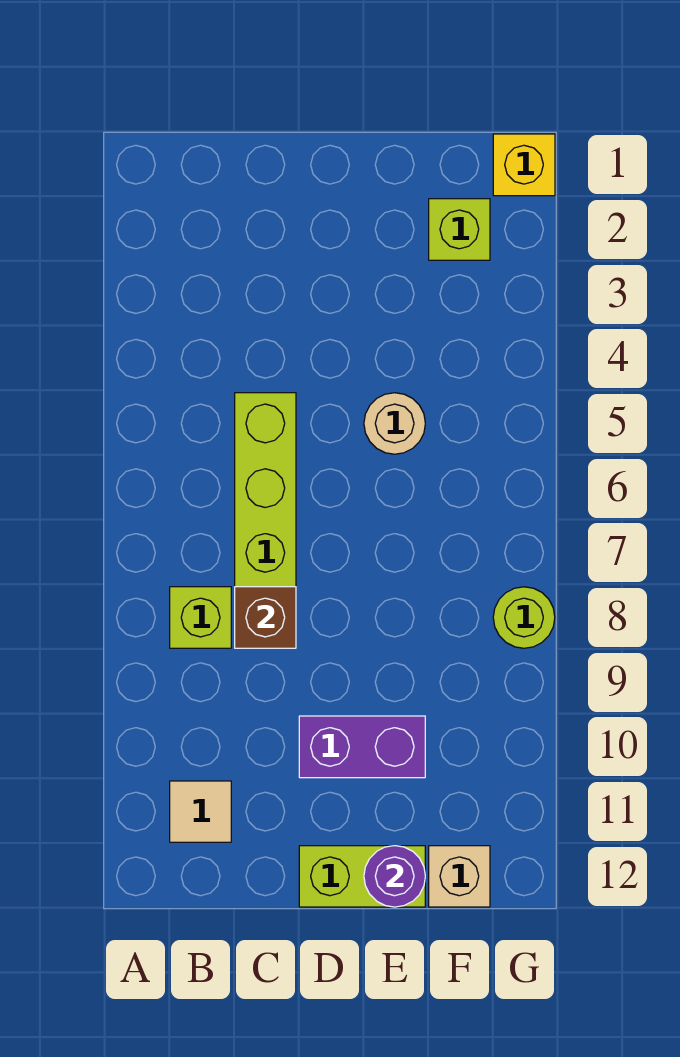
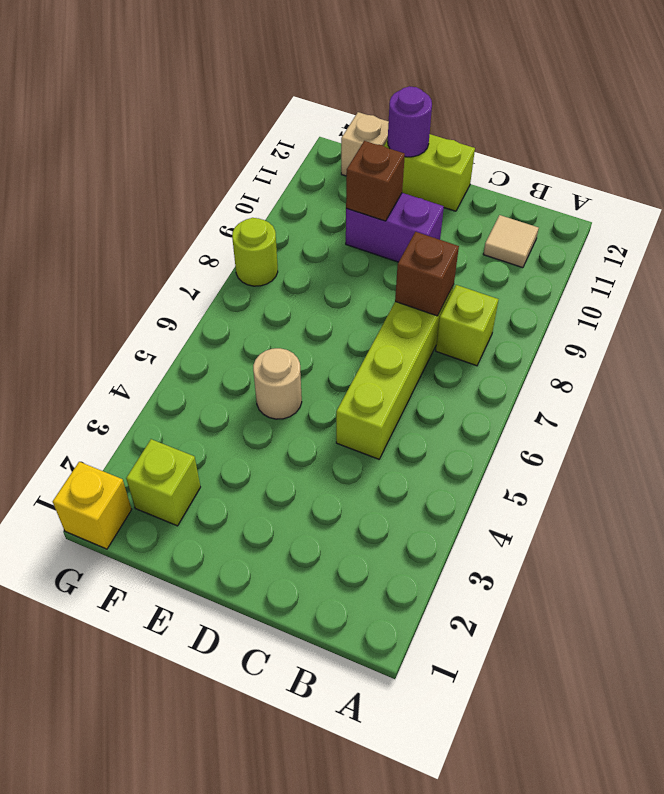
none -> brown brick E10 level 2

